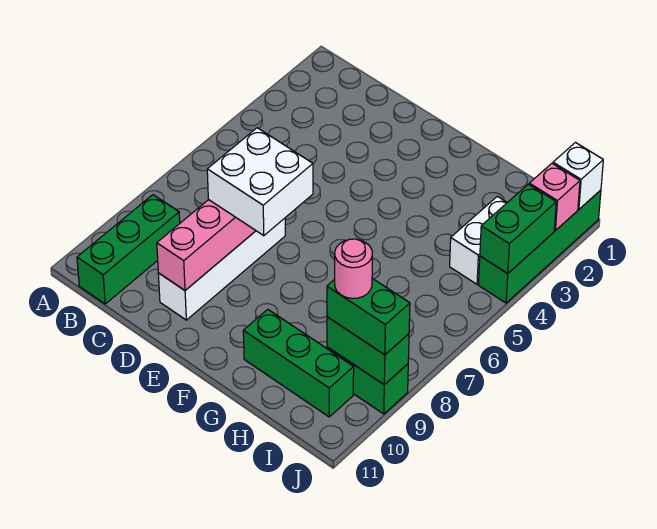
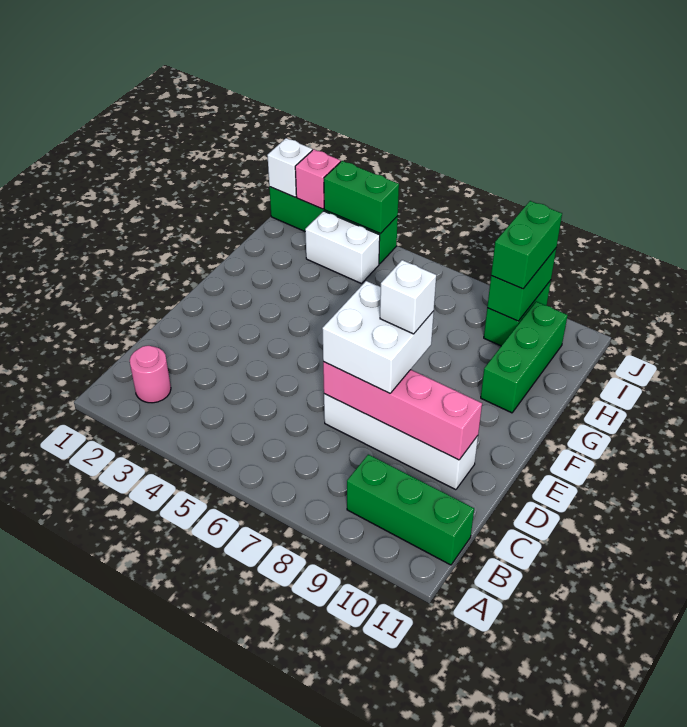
none -> white brick E8 level 4
pink round brick I9 level 4 -> pink round brick B2 level 1

